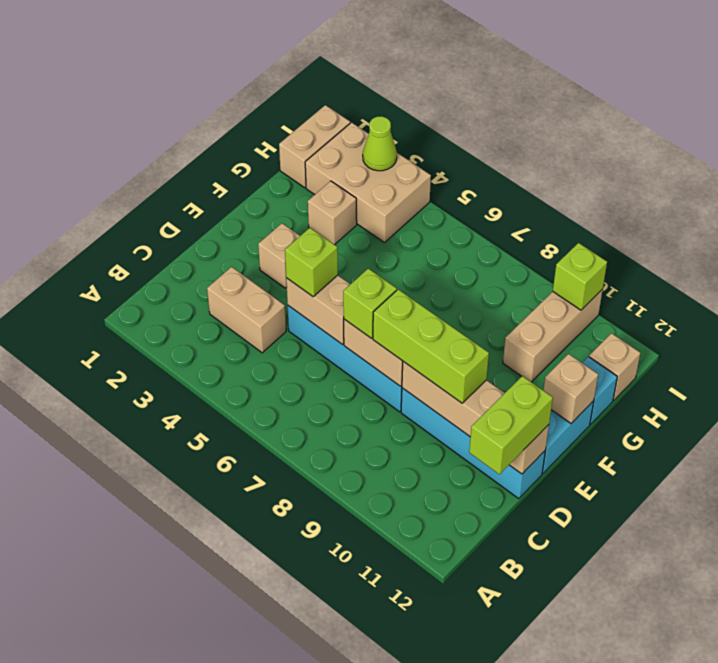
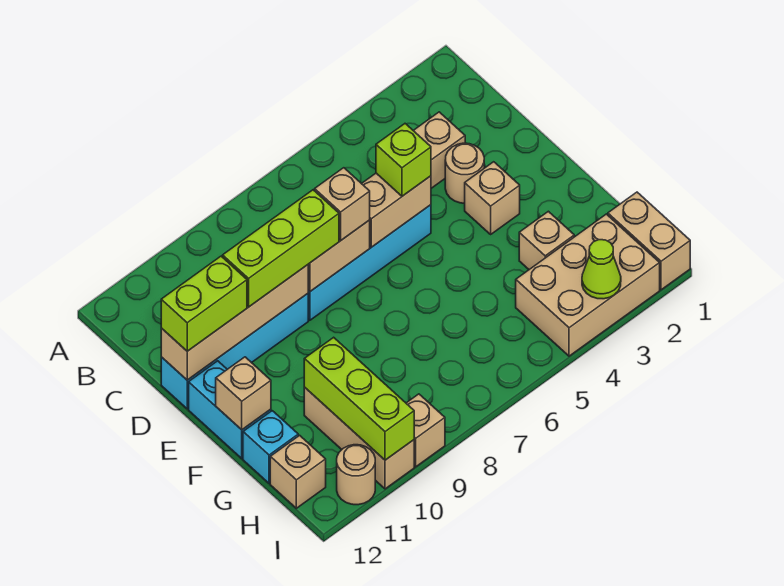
lime brick C12:D12 level 3 -> lime brick D11:D12 level 3
none -> tan round brick D3 level 1
lime brick D7 level 3 -> tan brick D7 level 3
none -> tan brick I9 level 1
lime brick I10 level 2 -> lime brick G10:I10 level 2
none -> tan round brick I11 level 1

